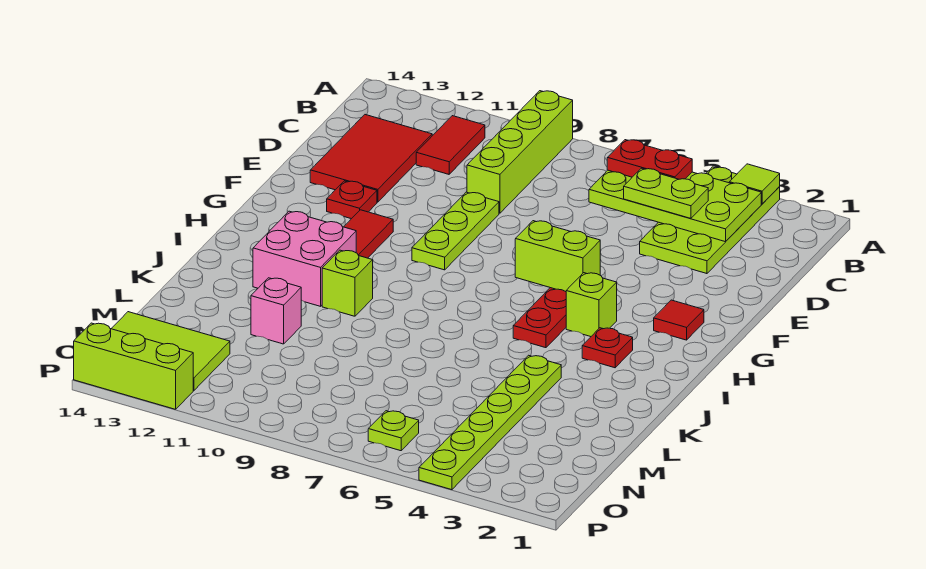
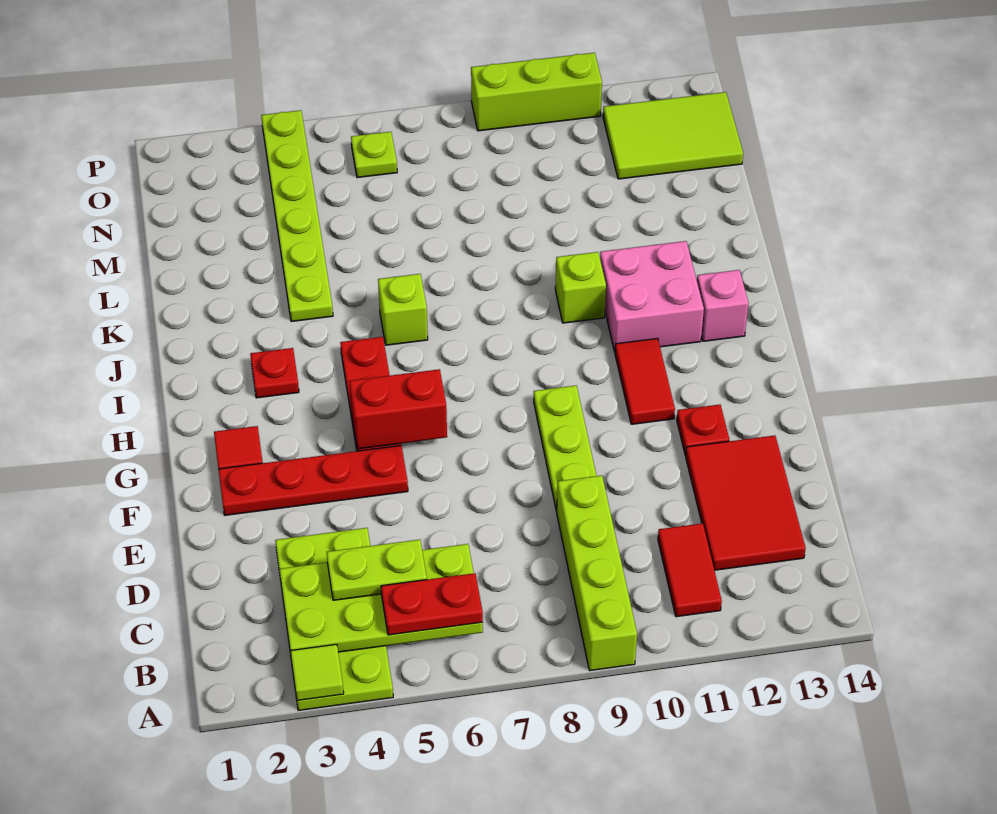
none -> red plate F2:F5 level 1
lime brick G5:G6 level 2 -> red brick G5:G6 level 2
lime brick H4 level 1 -> lime brick J6 level 1
pink brick L11 level 1 -> pink brick I13 level 1
lime brick P12:P14 level 1 -> lime brick P9:P11 level 1

